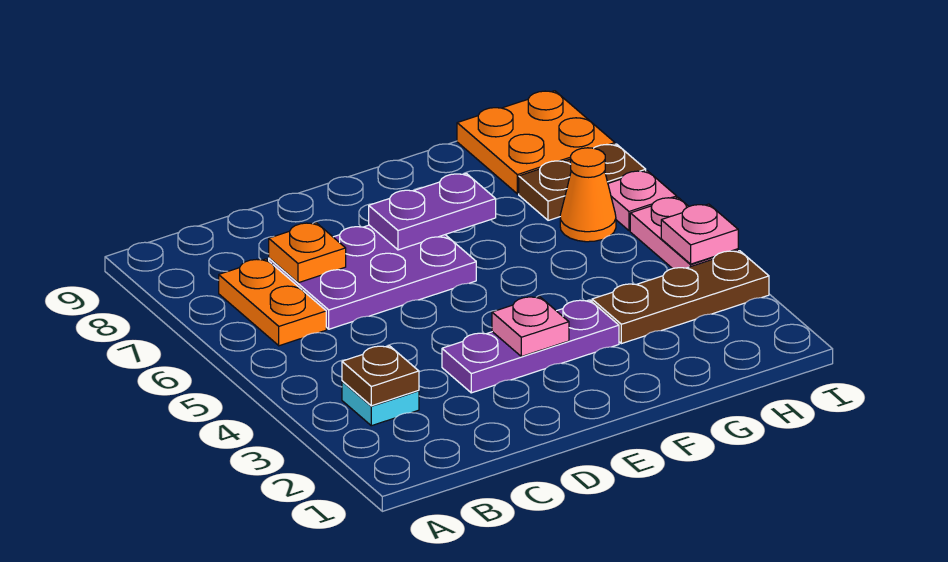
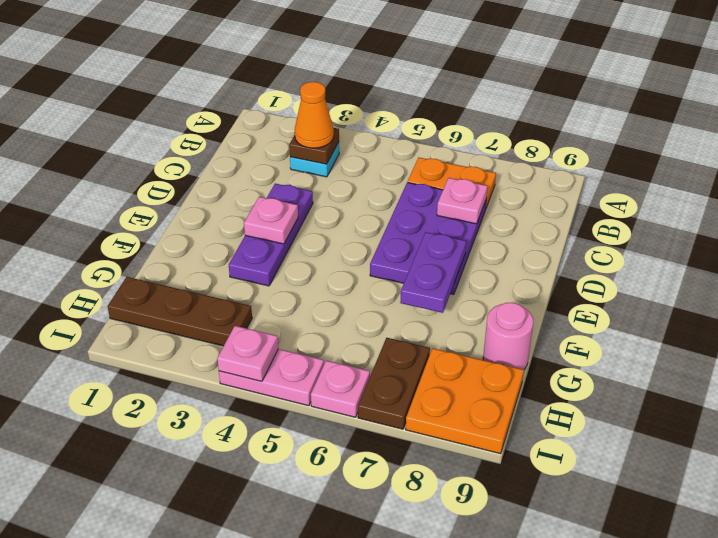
orange plate C7 level 2 -> pink plate C7 level 2
brown plate G3:I3 level 1 -> brown plate H1:H3 level 1
none -> pink round brick G9 level 1
orange cone H6 level 1 -> orange cone B3 level 3

